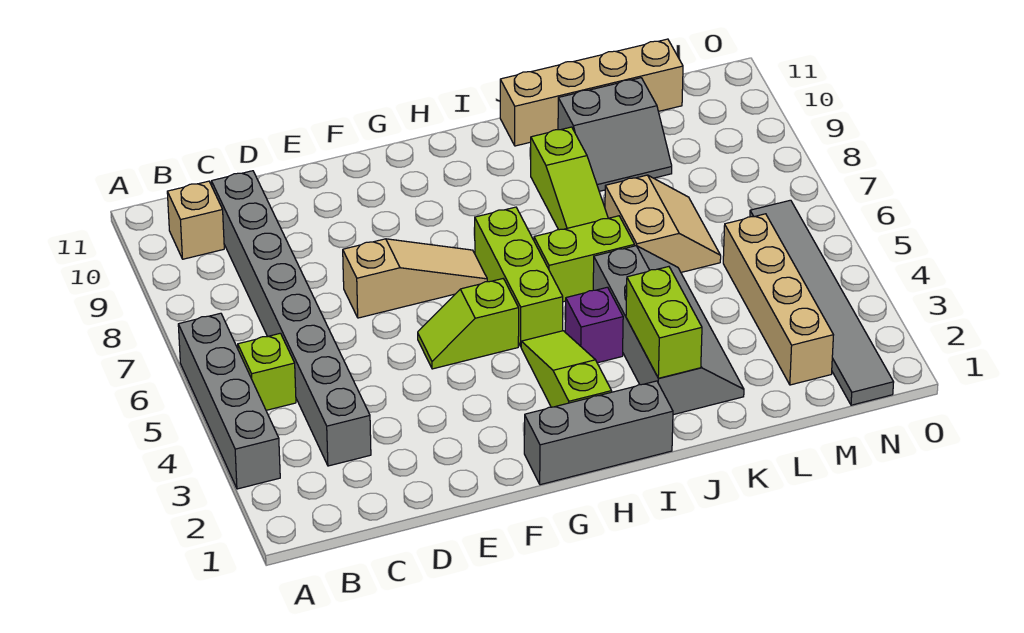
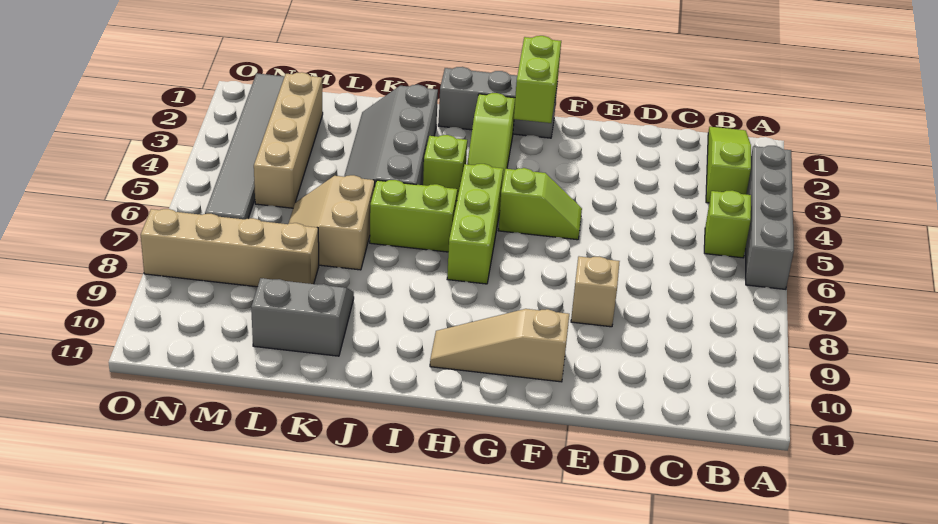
tan brick B10 level 1 -> tan brick E8 level 1
grey brick C3:C10 level 1 -> none
tan slope E7:G7 level 1 top E -> tan slope F10:H10 level 1 top F
purple brick I4 level 1 -> lime brick I4 level 1
lime brick J2:J3 level 2 -> lime brick G1:G2 level 2
lime slope J7:J9 level 1 top 9 -> lime slope B1:B3 level 1 top 3
tan brick J11:M11 level 1 -> tan brick L8:O8 level 1

